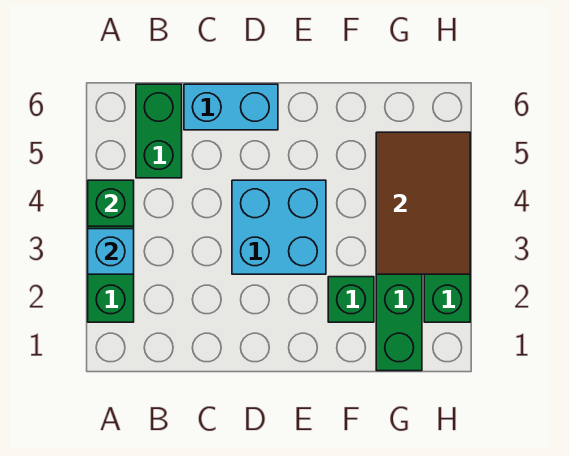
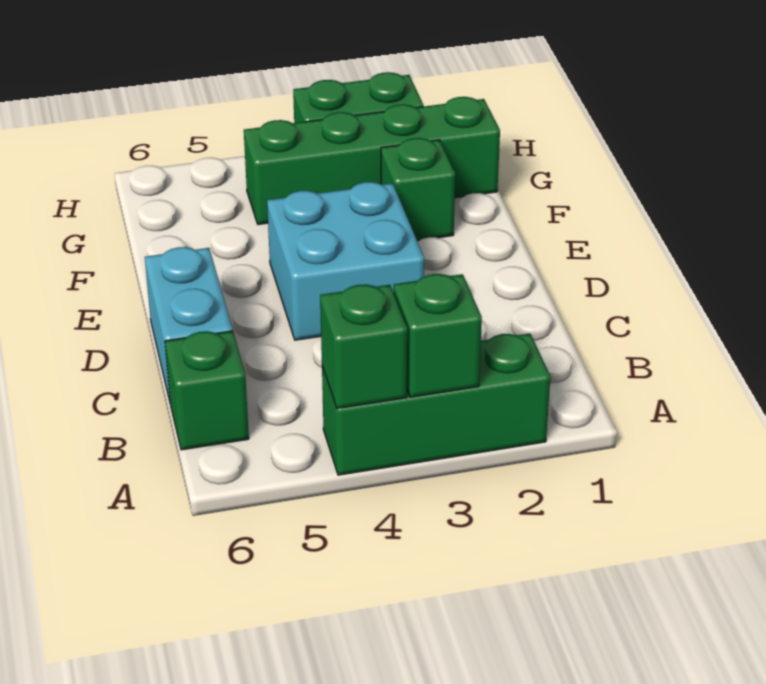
cyan brick A3 level 2 -> green brick A3 level 2
green brick B5:B6 level 1 -> green brick B6 level 1
brown tile G3:H5 level 2 -> none

